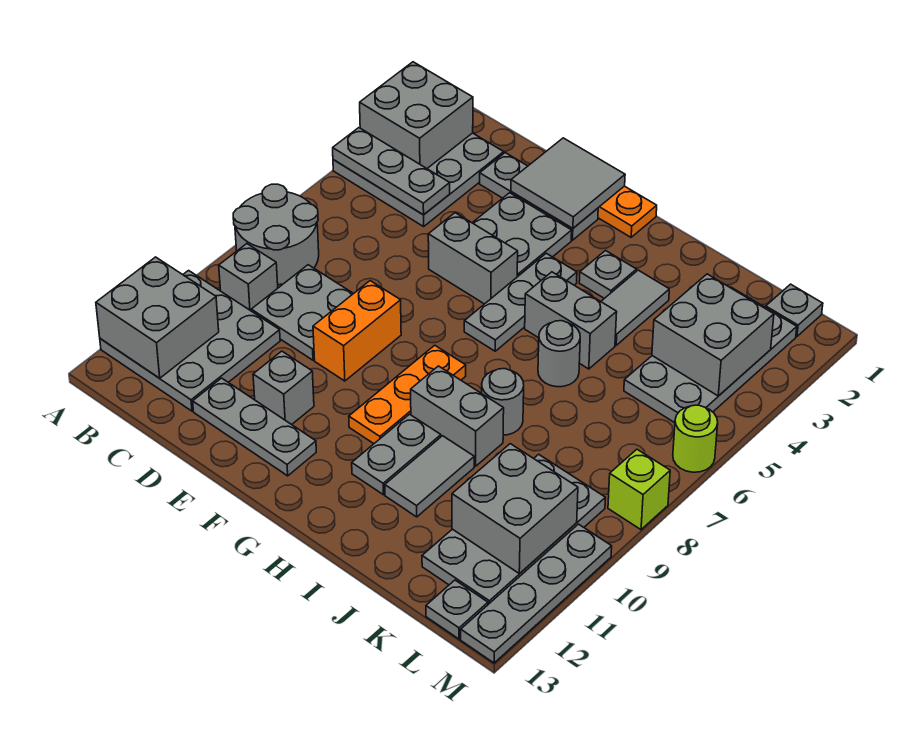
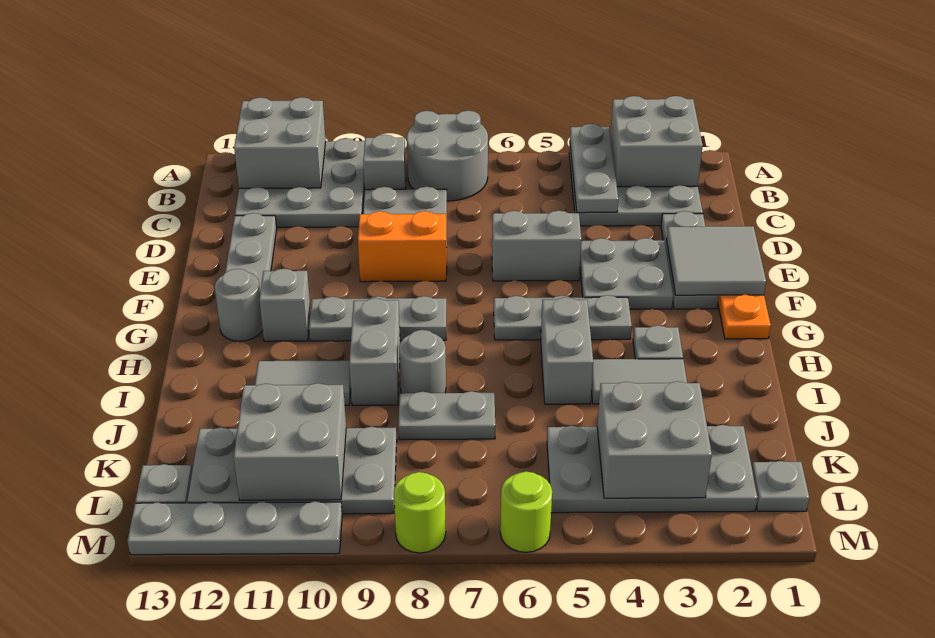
grey brick E5:F5 level 1 -> grey brick E5:E6 level 1
grey brick E11 level 1 -> grey brick G11 level 1
orange plate G8:G10 level 1 -> grey plate G8:G10 level 1
grey plate H10:H11 level 1 -> grey plate J7:J8 level 1
grey round brick I6 level 1 -> grey round brick G12 level 1
lime brick M8 level 1 -> lime round brick M8 level 1

